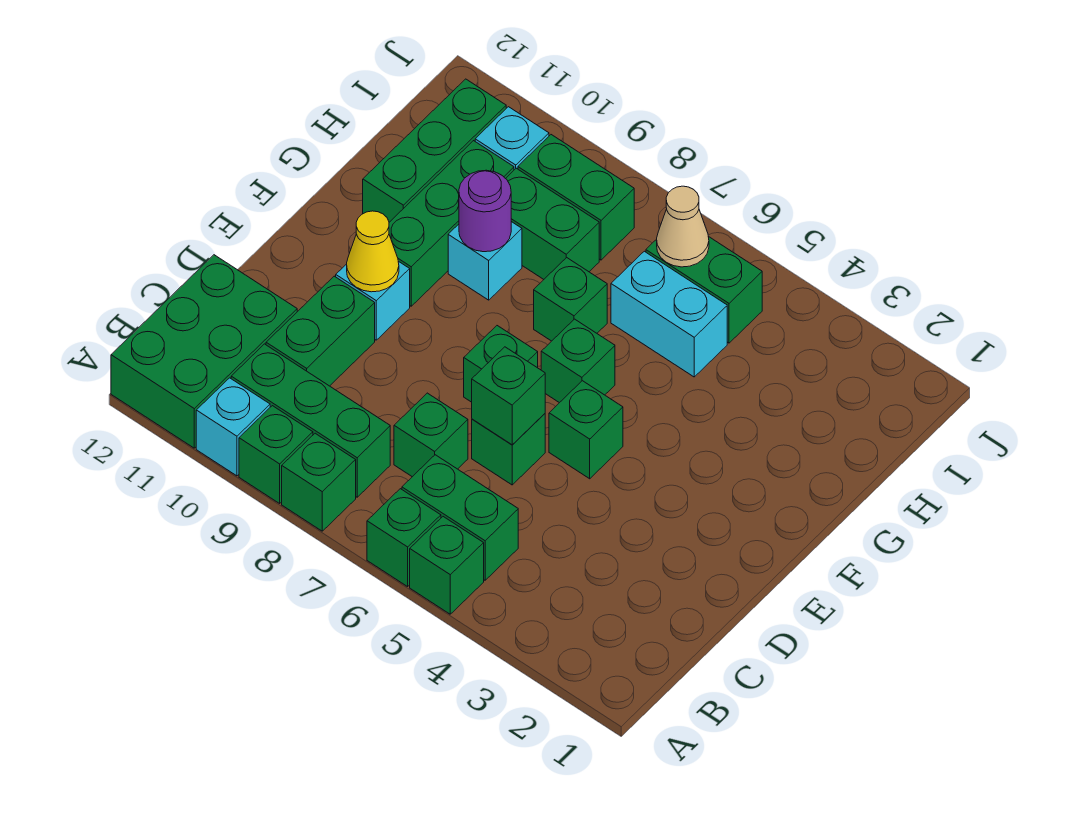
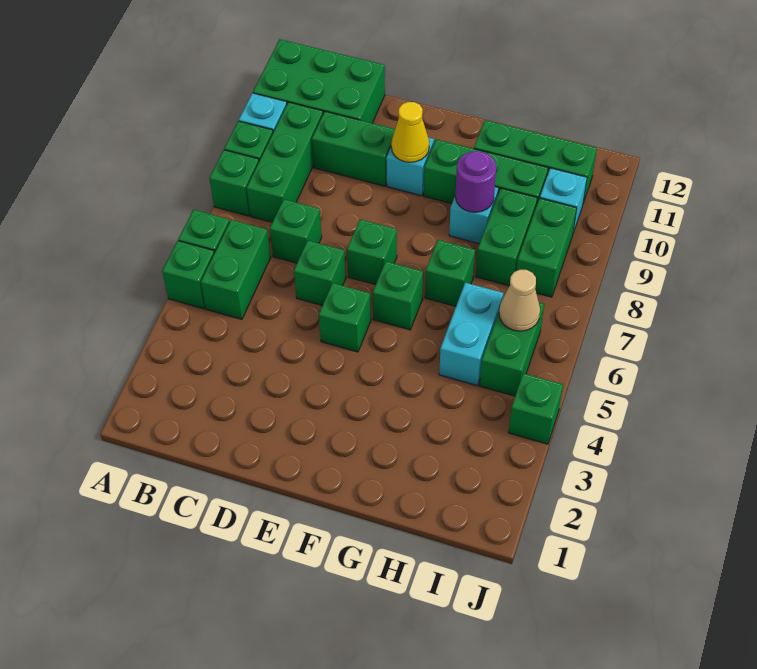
green brick D6 level 2 -> green brick J4 level 1

